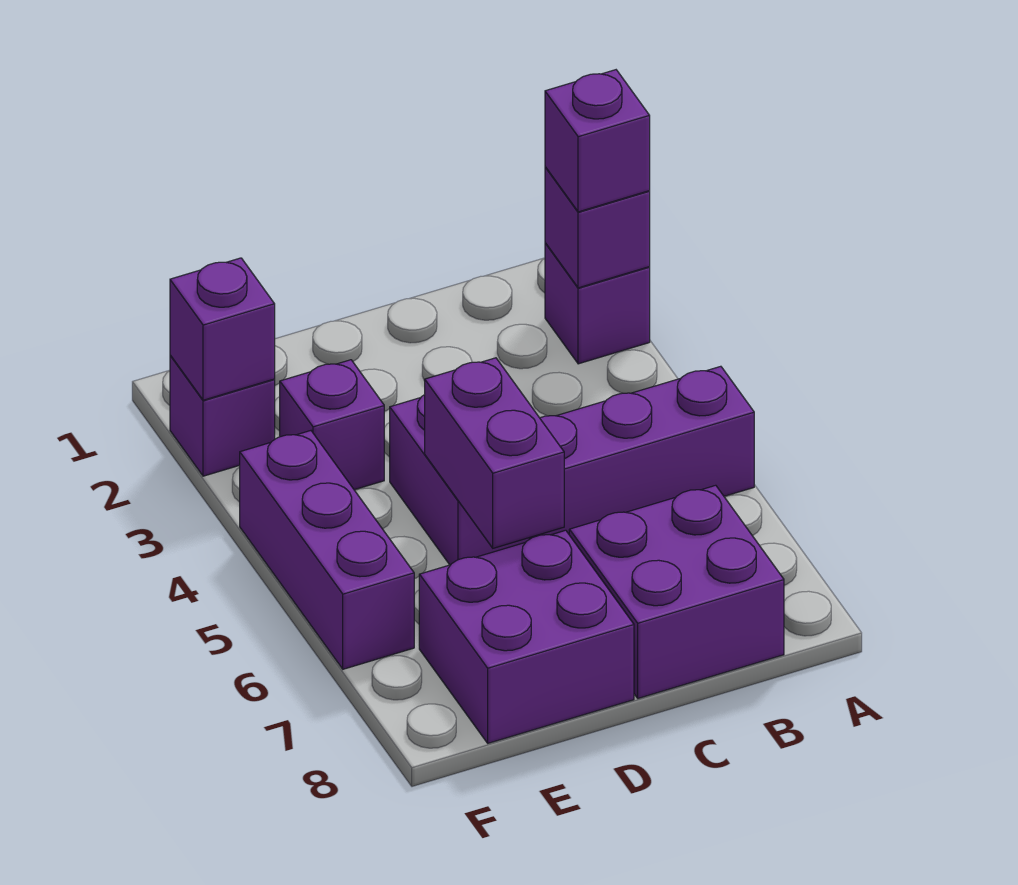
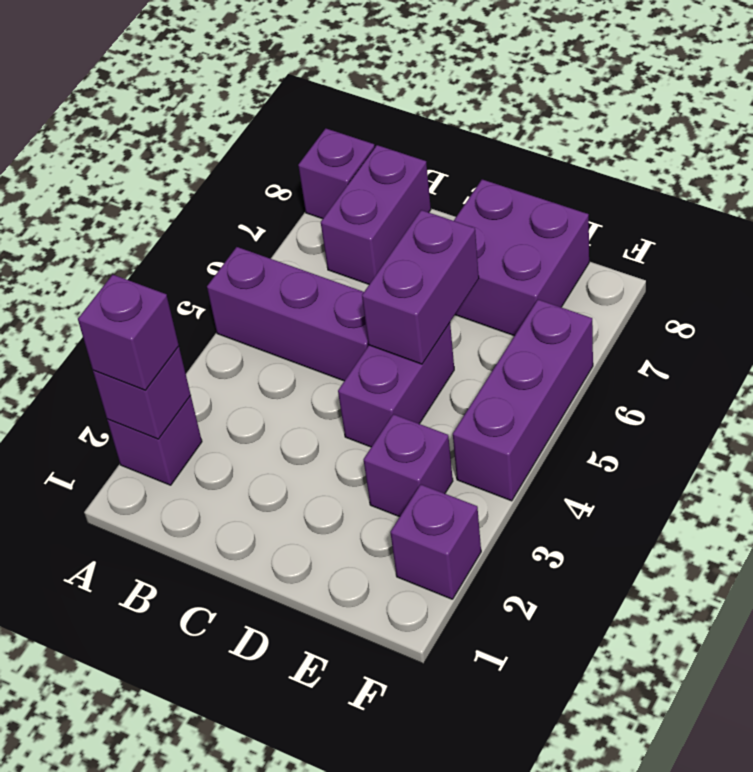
purple brick B7:C8 level 1 -> purple brick B7:B8 level 1
purple brick F2 level 2 -> purple brick A8 level 1

